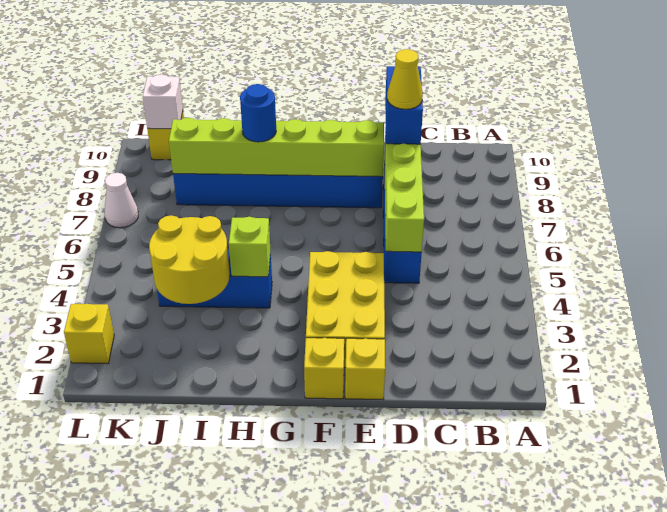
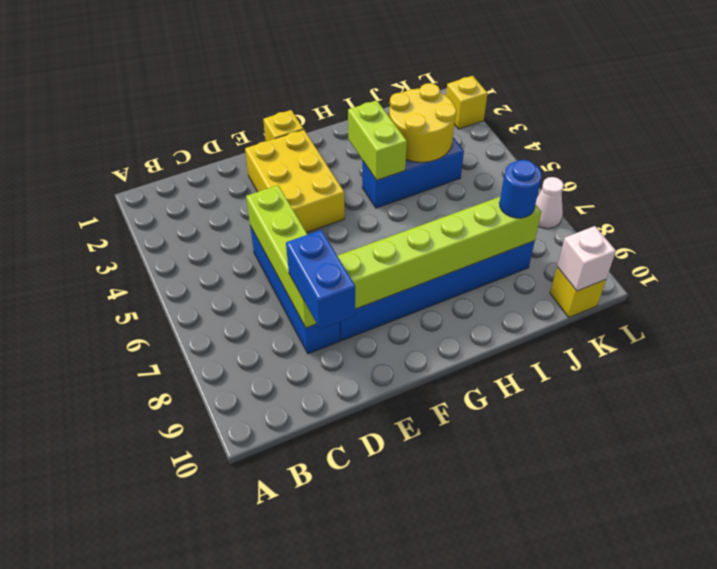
yellow cone D8 level 4 -> none
yellow brick E1 level 1 -> none
lime brick H4 level 2 -> lime brick H3:H4 level 2
blue round brick H8 level 3 -> blue round brick J8 level 3

